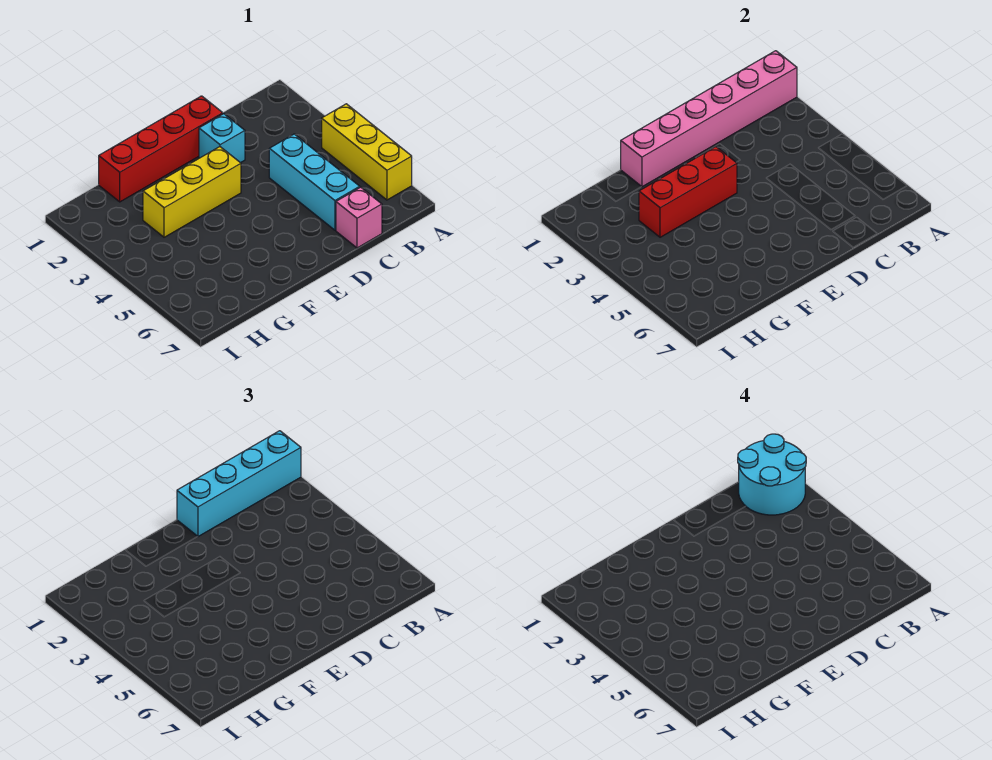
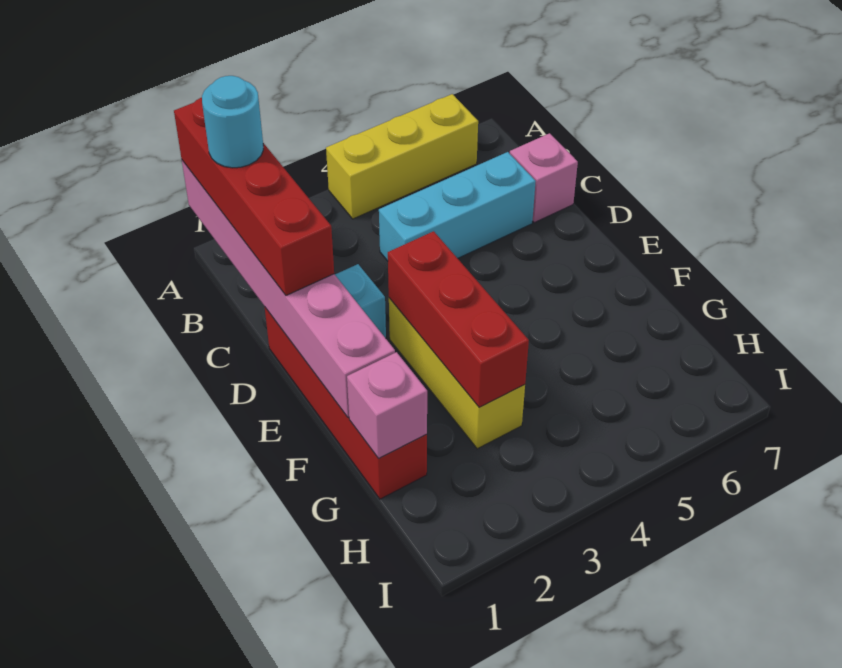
cyan brick A1:D1 level 3 -> red brick A1:D1 level 3
cyan round brick A1:B2 level 4 -> cyan round brick B1 level 4
none -> pink brick G1 level 2

